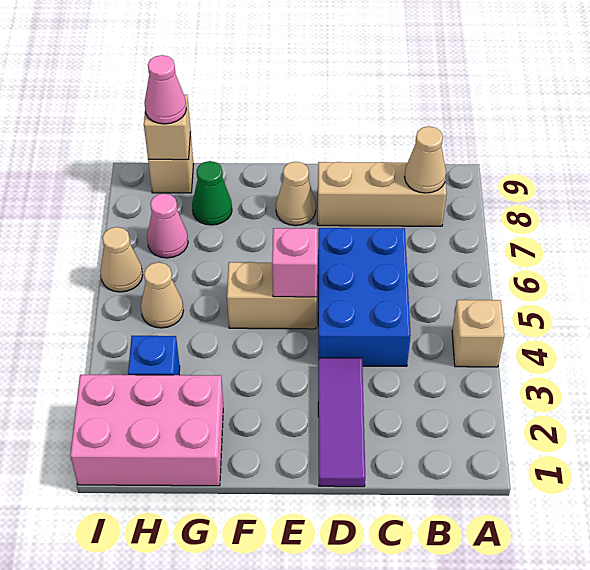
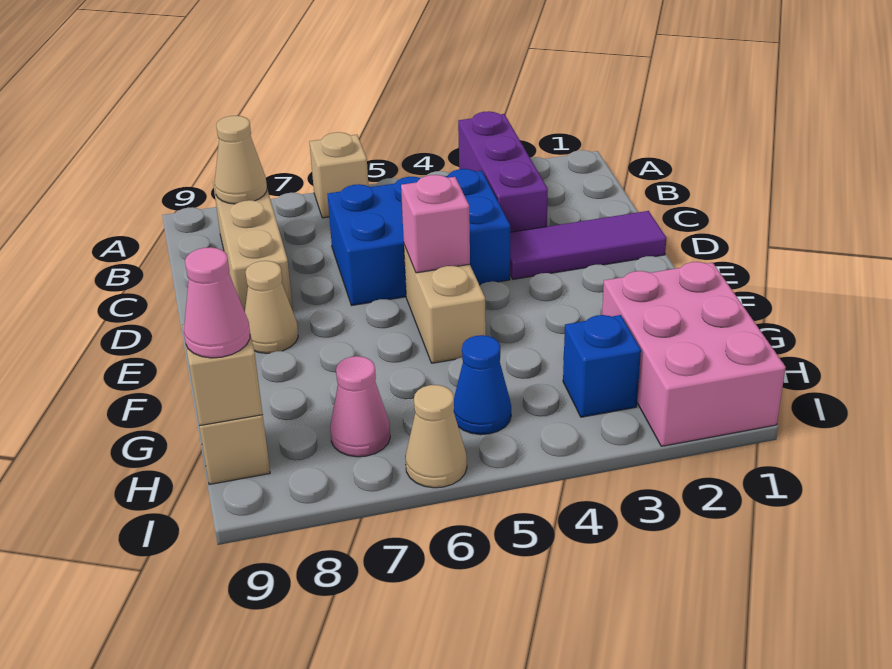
none -> purple brick A3:C3 level 1
tan brick A4 level 1 -> tan brick A6 level 1
green cone G8 level 1 -> none
tan cone H5 level 1 -> blue cone H5 level 1

